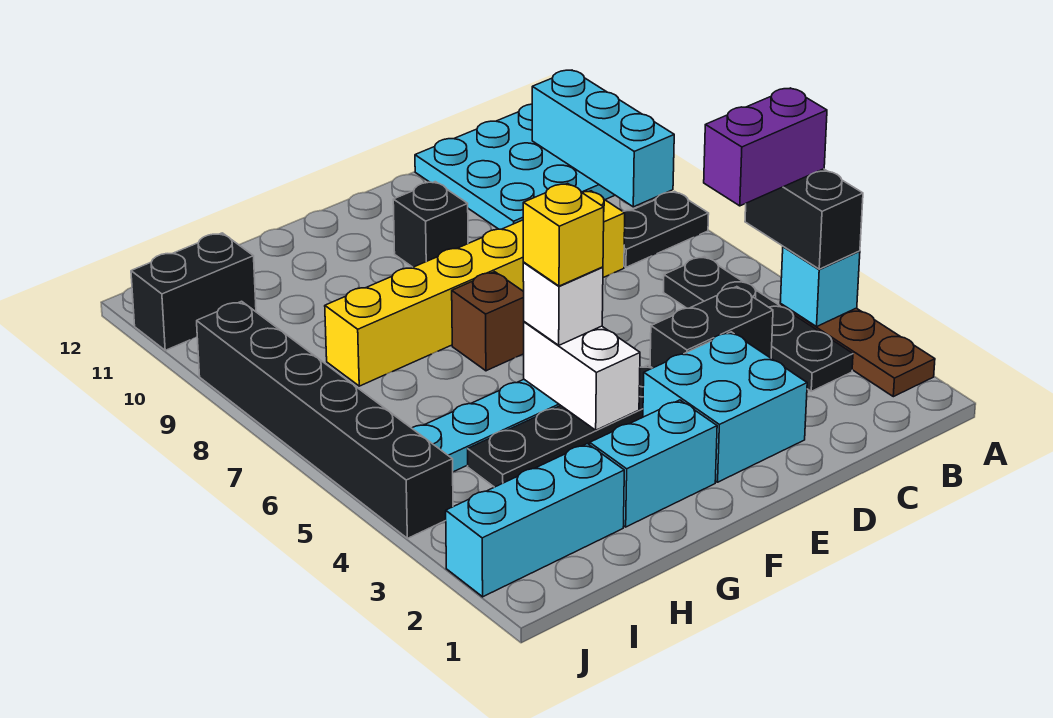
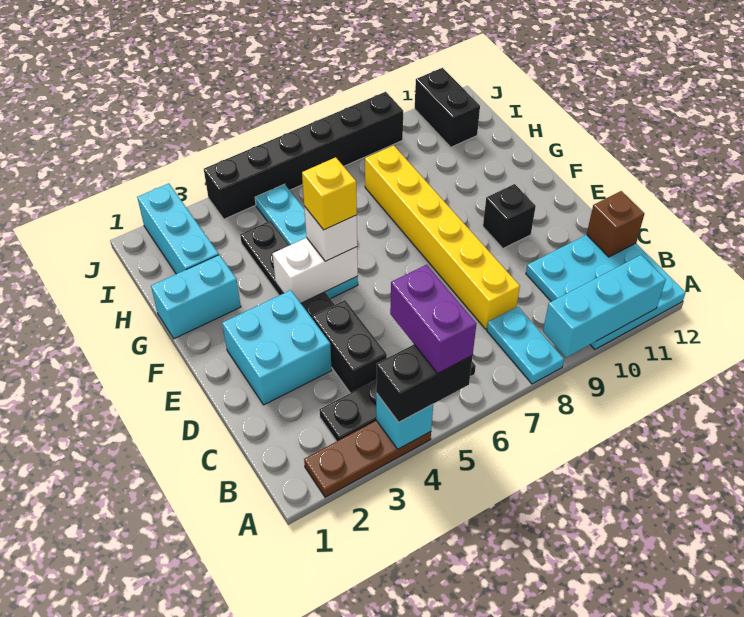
black plate A8:B8 level 1 -> cyan plate A8:B8 level 1
cyan brick F2:G2 level 1 -> cyan brick G1:G2 level 1
brown brick F7 level 1 -> brown brick C12 level 2

